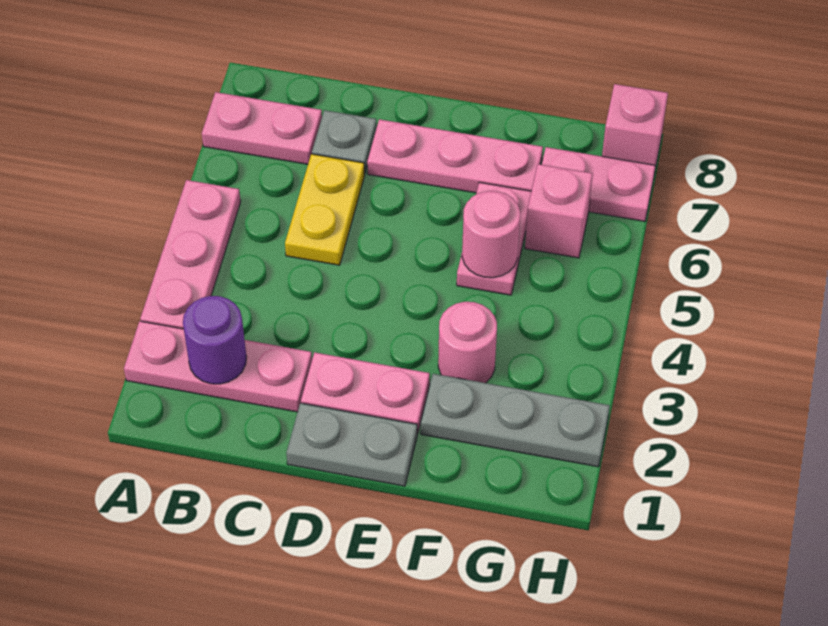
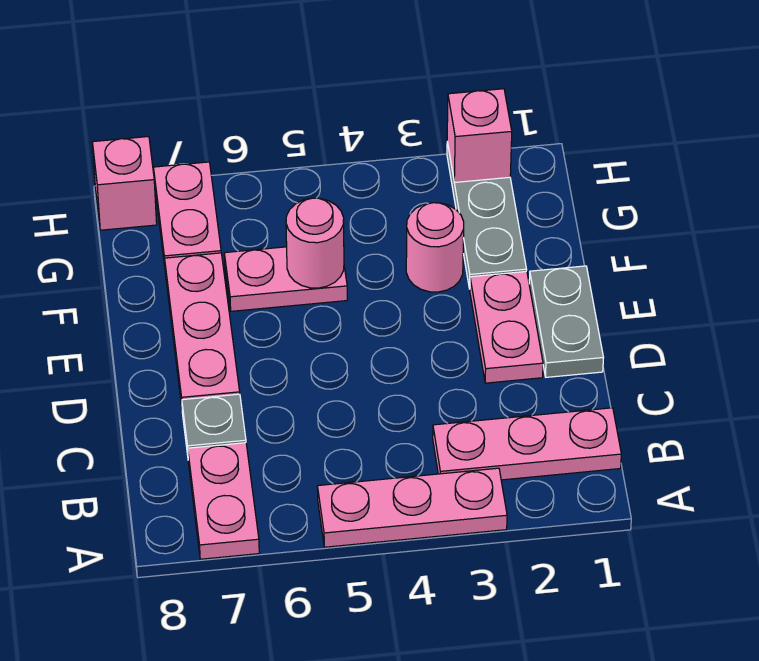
pink plate A2:C2 level 1 -> pink plate B1:B3 level 1
purple round brick B2 level 2 -> none
yellow plate C5:C6 level 1 -> none
pink brick G6 level 1 -> pink brick H2 level 2

